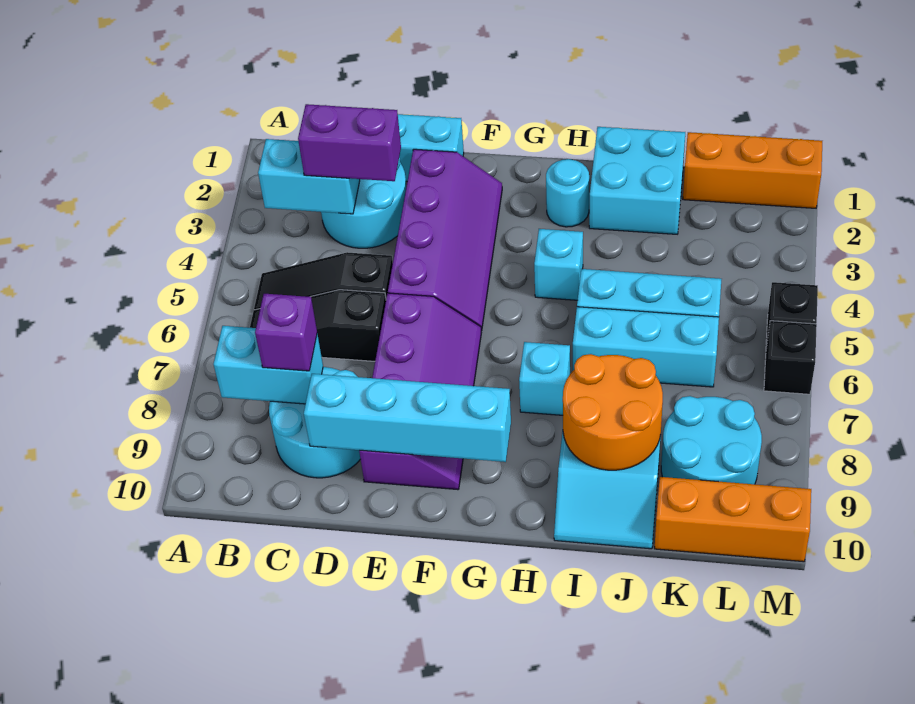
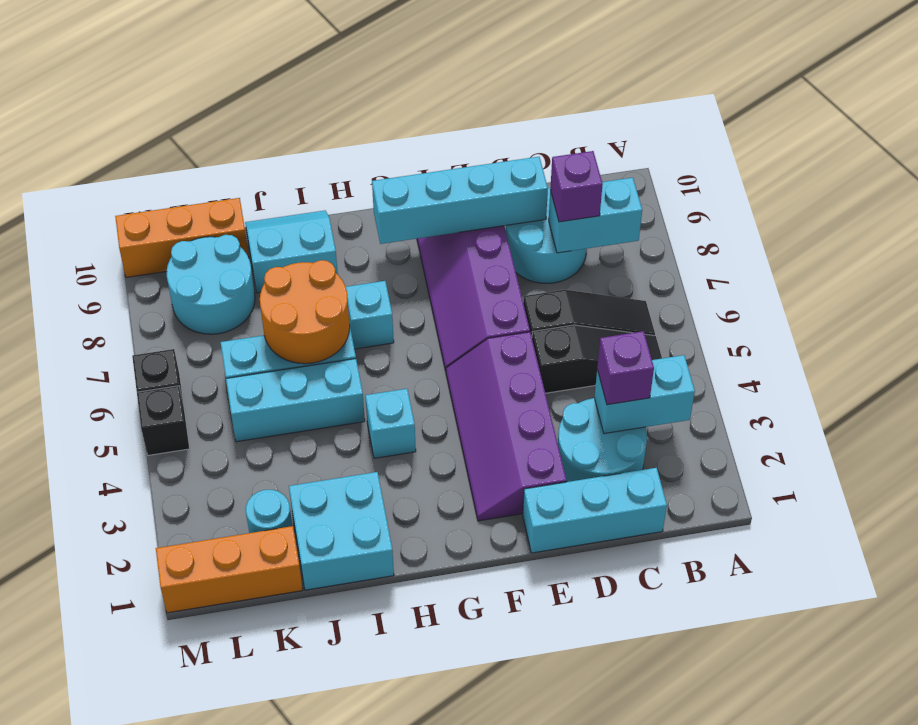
purple brick C3:D3 level 3 -> purple brick C3 level 3
cyan round brick H2 level 1 -> cyan round brick K2 level 1
orange round brick I8:J9 level 2 -> orange round brick I6:J7 level 2

